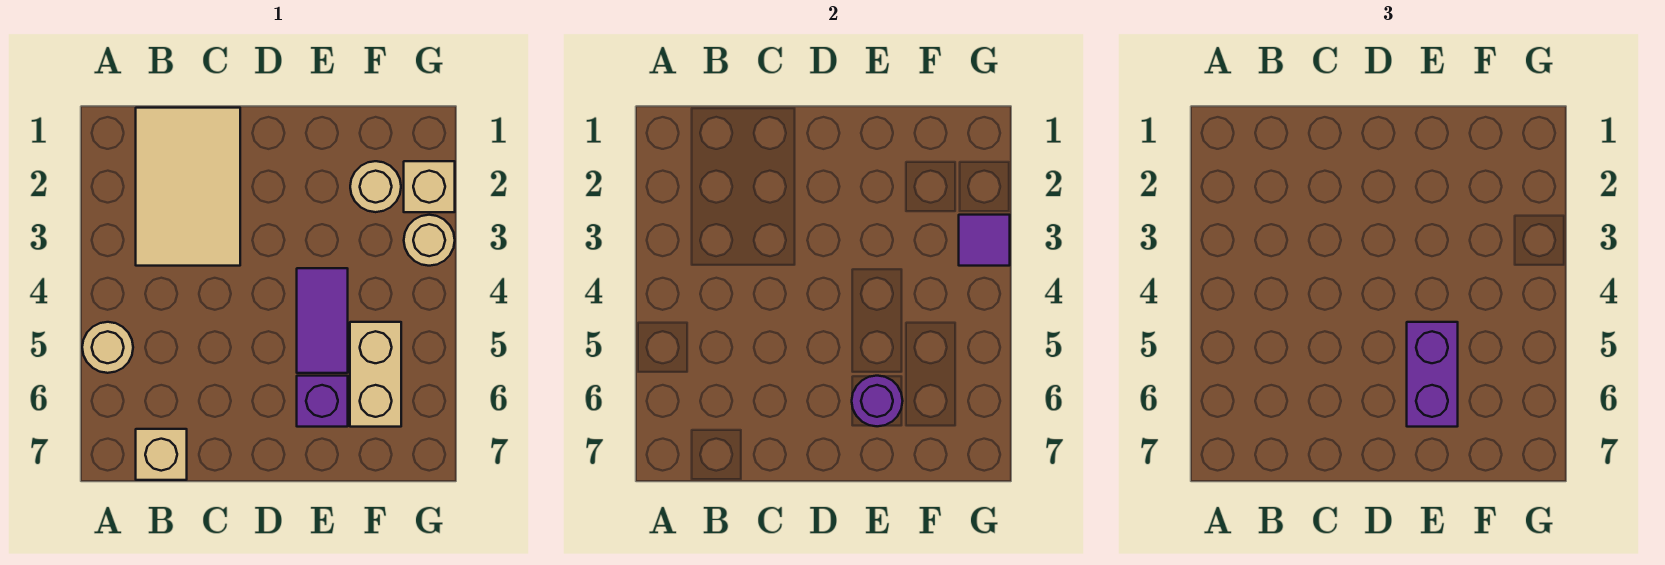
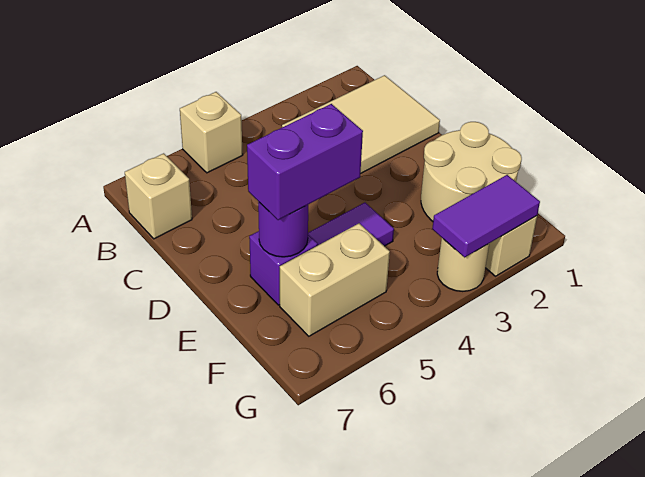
tan round brick A5 level 1 -> tan brick A5 level 1
tan round brick F2 level 1 -> tan round brick E1:F2 level 1
purple tile G3 level 2 -> purple tile G2:G3 level 2

